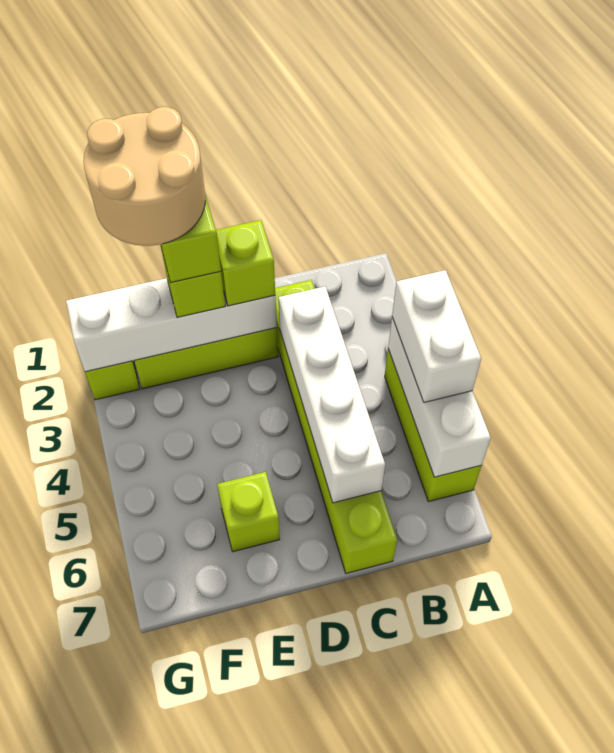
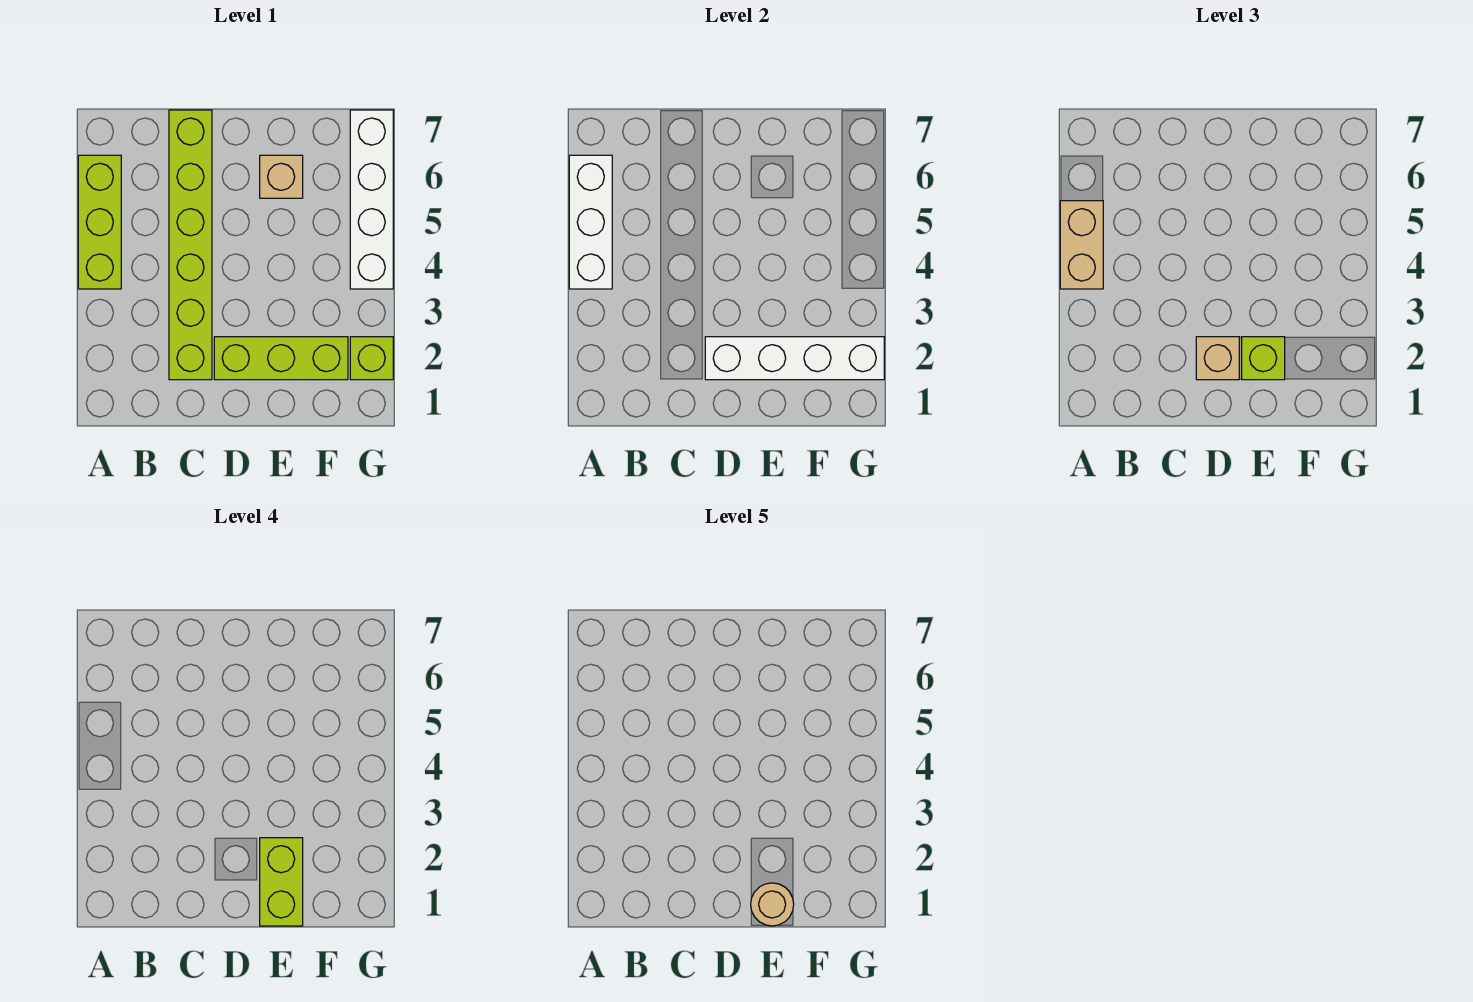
white brick A4:A5 level 3 -> tan brick A4:A5 level 3
white brick C3:C6 level 2 -> white brick G4:G7 level 1
lime brick D2 level 3 -> tan brick D2 level 3
tan round brick E1:F2 level 5 -> tan round brick E1 level 5
lime brick E6 level 1 -> tan brick E6 level 1

